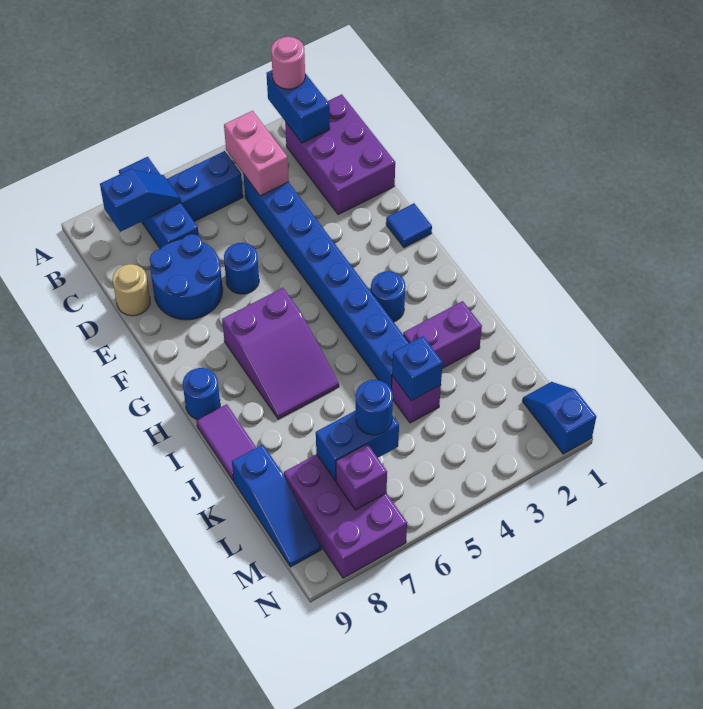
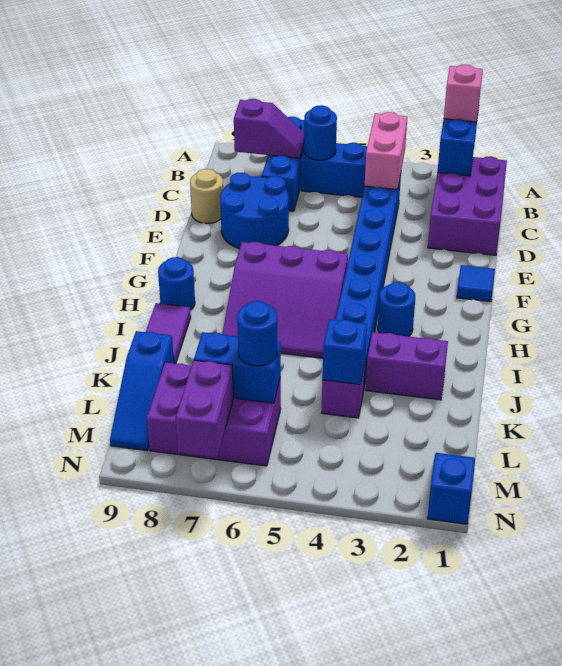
pink round brick A2 level 3 -> pink brick A2 level 3
blue slope B7:B8 level 2 top 8 -> purple slope B7:B8 level 2 top 8
blue round brick E6 level 1 -> blue round brick B6 level 2
purple slope G6:I7 level 1 top G -> purple slope G5:I7 level 1 top G
purple brick L7:N8 level 1 -> purple brick L6:M8 level 1
purple brick M7 level 2 -> purple brick M7:N7 level 2

